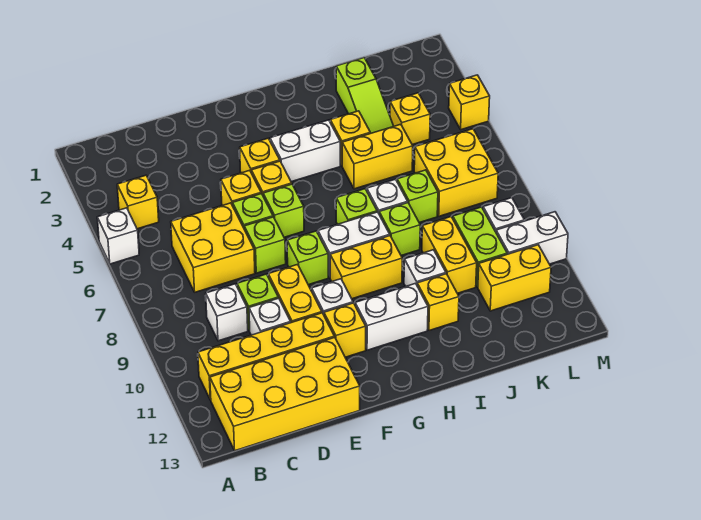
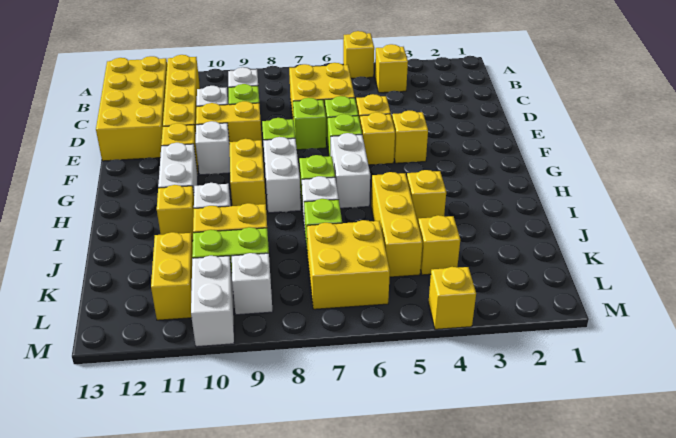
white brick A5 level 1 -> yellow brick A5 level 1
white brick G4:H4 level 1 -> white brick G6:H6 level 1
yellow brick I5:J5 level 1 -> yellow brick I5:K5 level 1
lime brick I8 level 1 -> none
lime slope J2:J4 level 1 top 2 -> none

